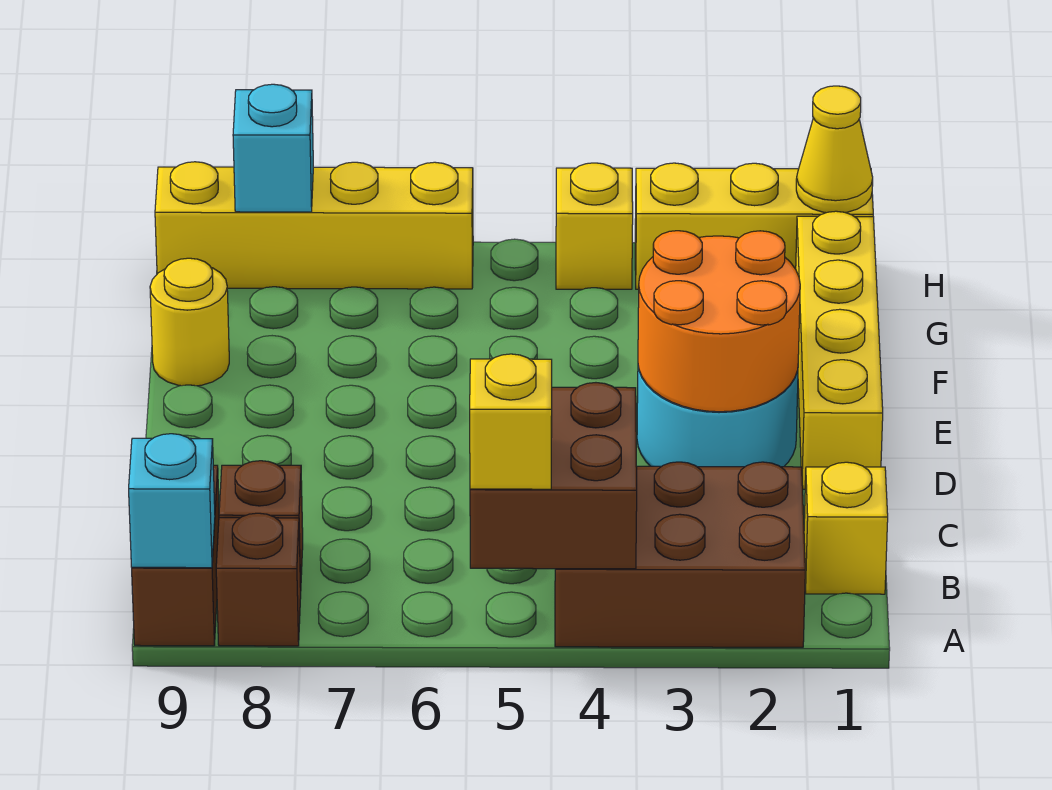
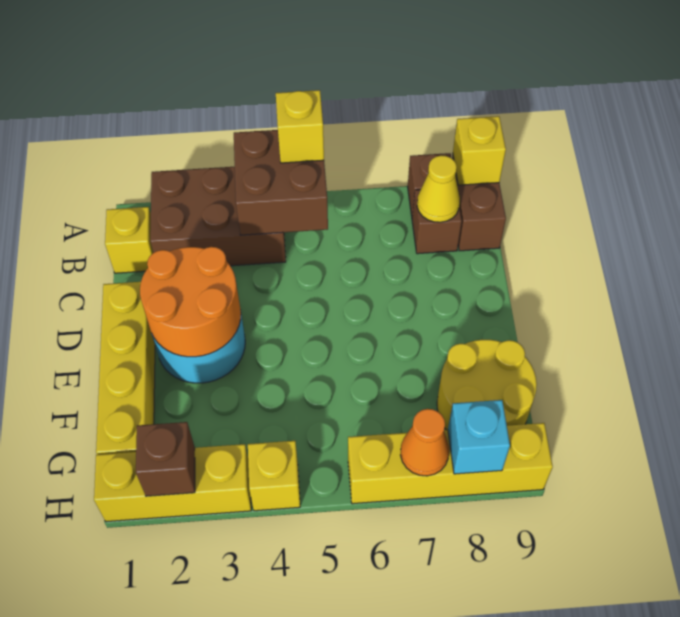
cyan brick A9 level 2 -> yellow brick A9 level 2
yellow round brick F9 level 1 -> yellow round brick F8:G9 level 1
yellow cone H1 level 2 -> yellow cone B8 level 2
none -> brown brick H2 level 2
none -> orange cone H7 level 2

